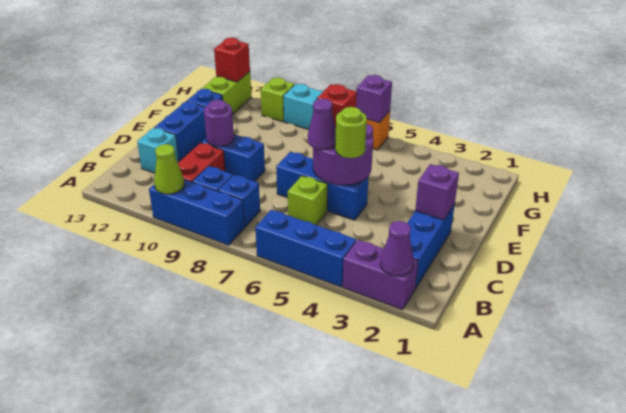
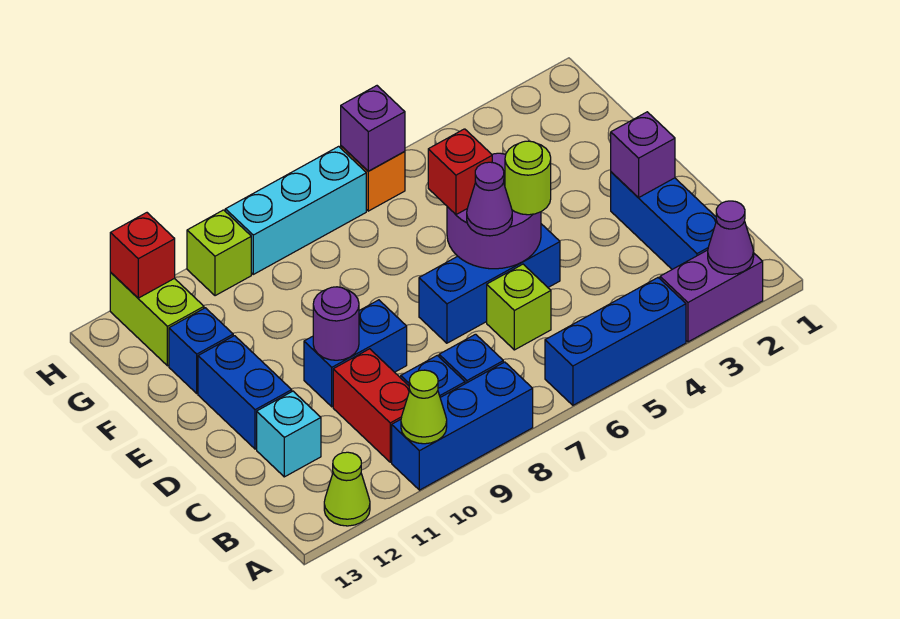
none -> lime cone A12 level 1

